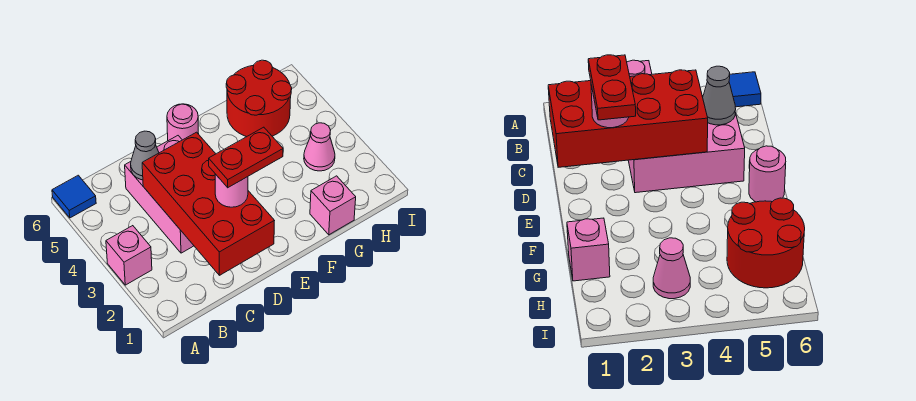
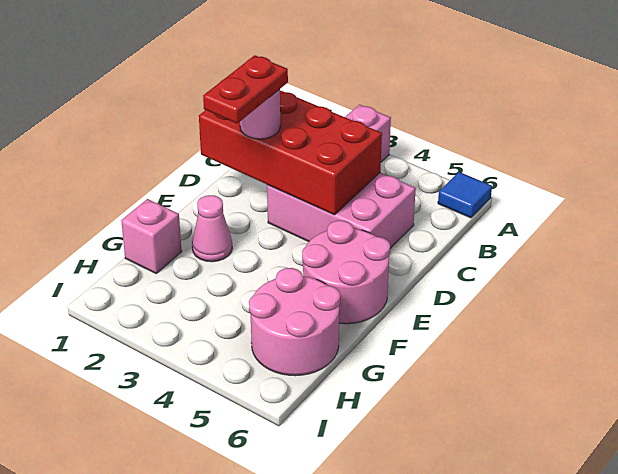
grey cone C5 level 2 -> none
pink round brick E6 level 1 -> pink round brick E5:F6 level 1
red round brick G5:H6 level 1 -> pink round brick G5:H6 level 1
pink cone H3 level 1 -> pink cone F2 level 1

